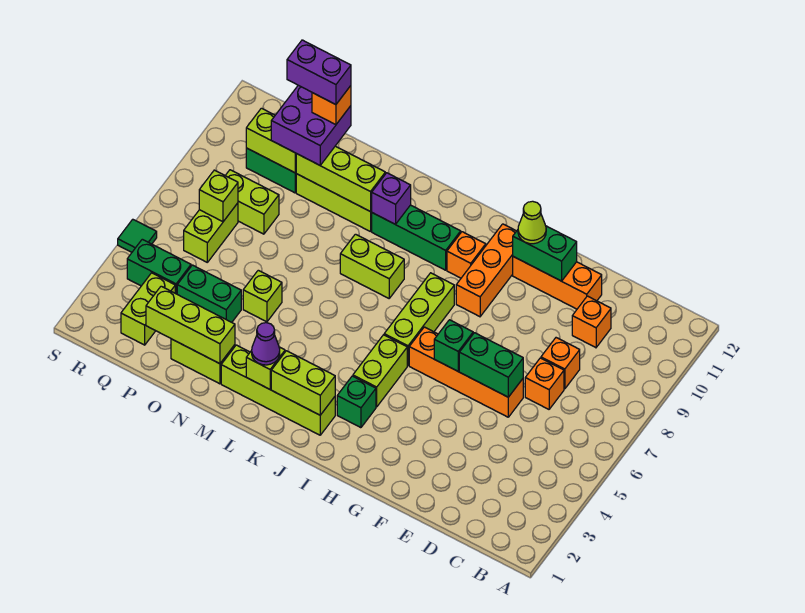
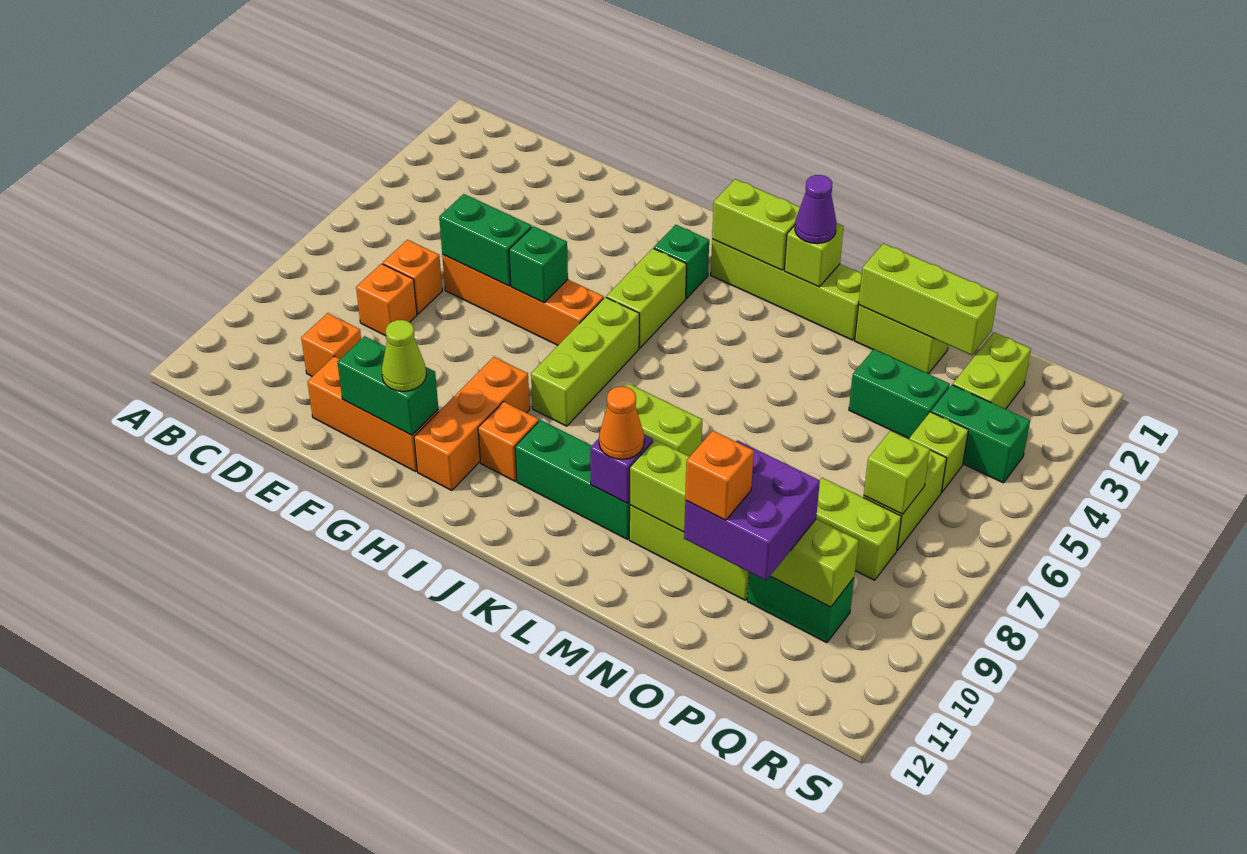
none -> orange cone L10 level 3
lime brick N5 level 1 -> lime brick Q5 level 1
purple brick O11:P11 level 5 -> none
green tile S5 level 1 -> none

